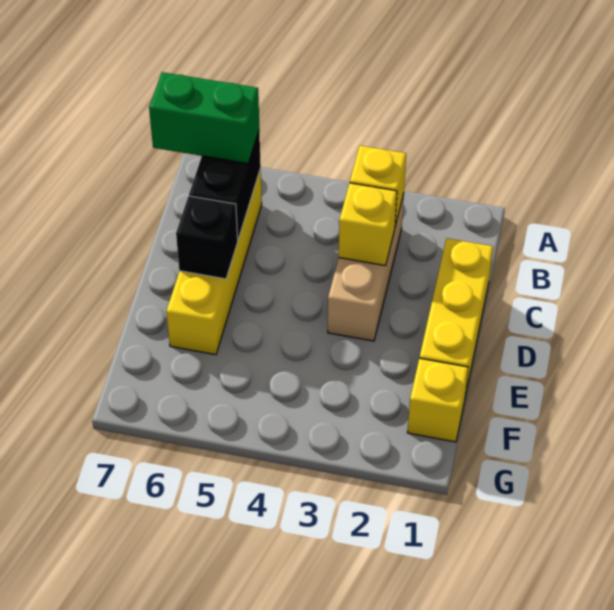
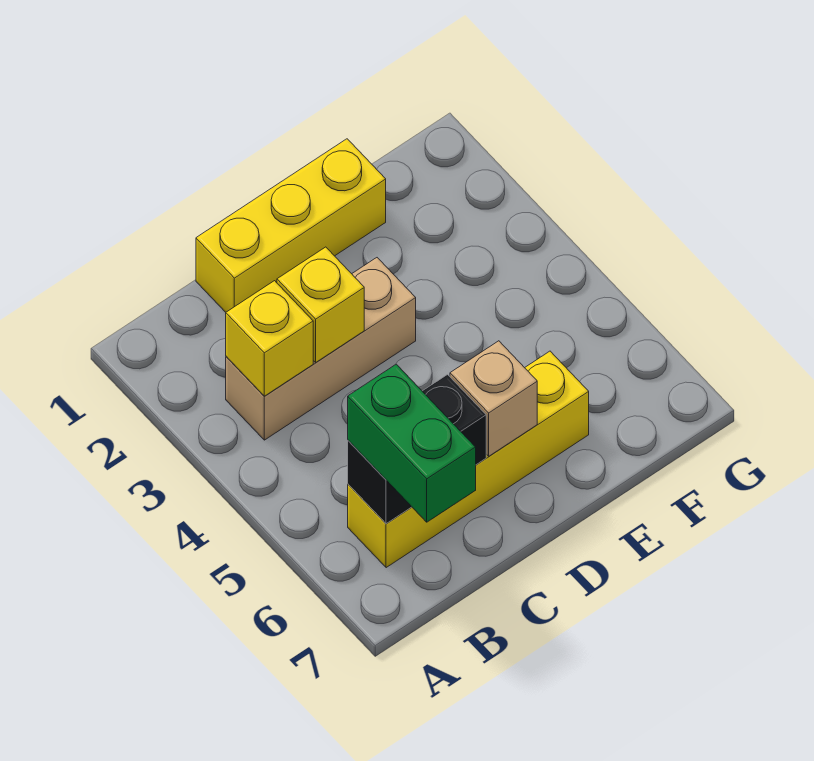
black brick D6 level 2 -> tan brick D6 level 2
yellow brick F1 level 1 -> none

